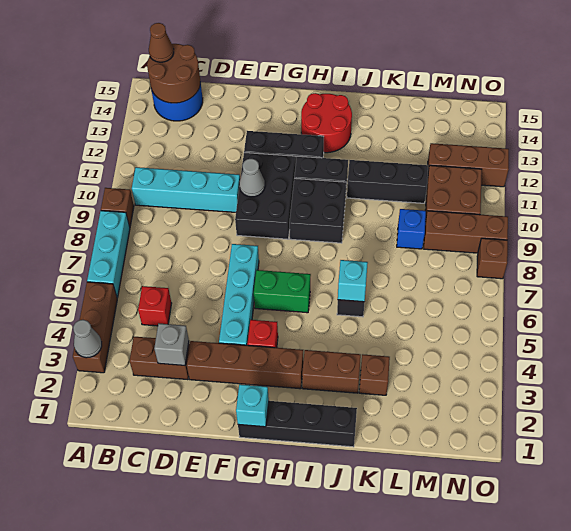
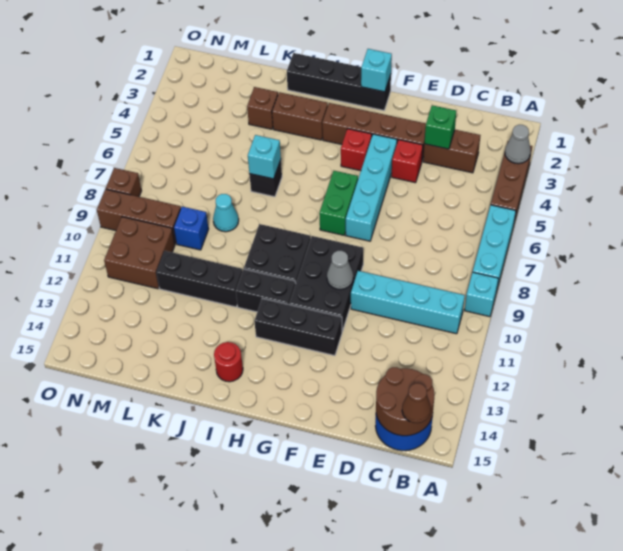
brown brick A9 level 1 -> cyan brick A9 level 1
red brick C5 level 1 -> red brick E4 level 1
grey brick D3 level 2 -> green brick D3 level 2
green brick G6:H6 level 1 -> green brick G6:G7 level 1
red round brick H13:I14 level 1 -> red round brick I14 level 1
none -> cyan cone K8 level 1
brown brick M12:O12 level 1 -> none

